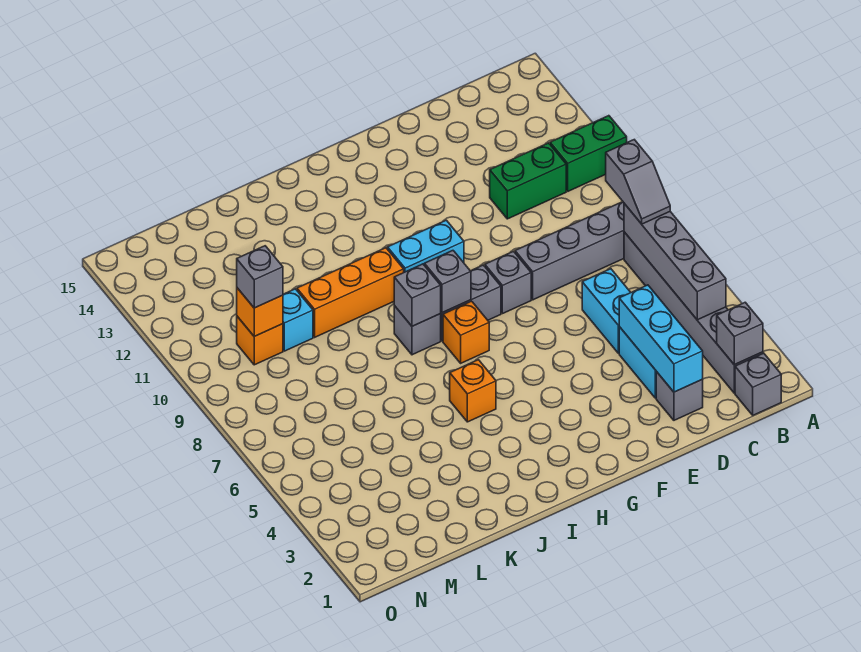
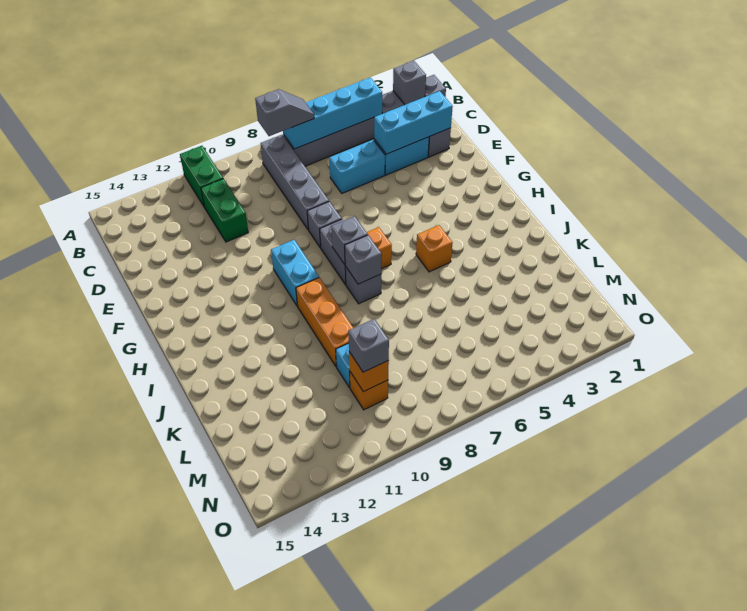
grey brick B4:B7 level 2 -> cyan brick B4:B7 level 2

